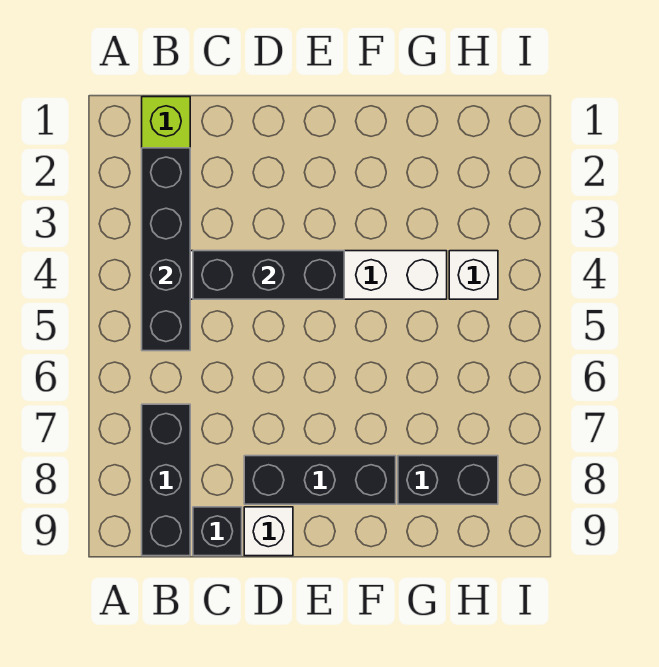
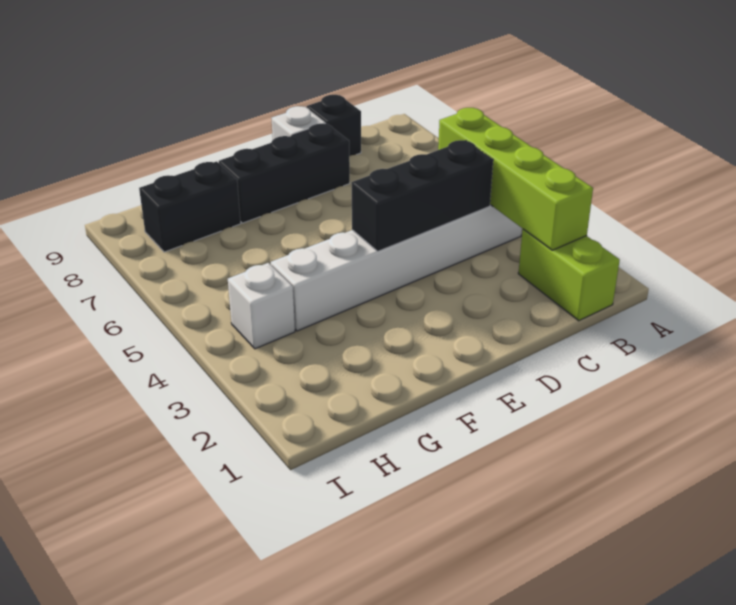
black brick B2:B5 level 2 -> lime brick B2:B5 level 2
black brick B7:B9 level 1 -> none

